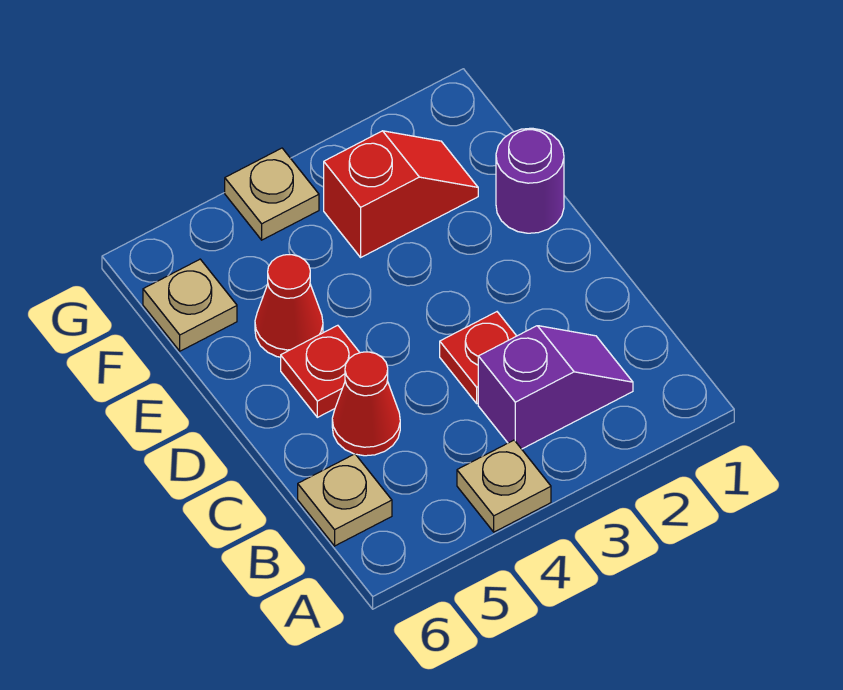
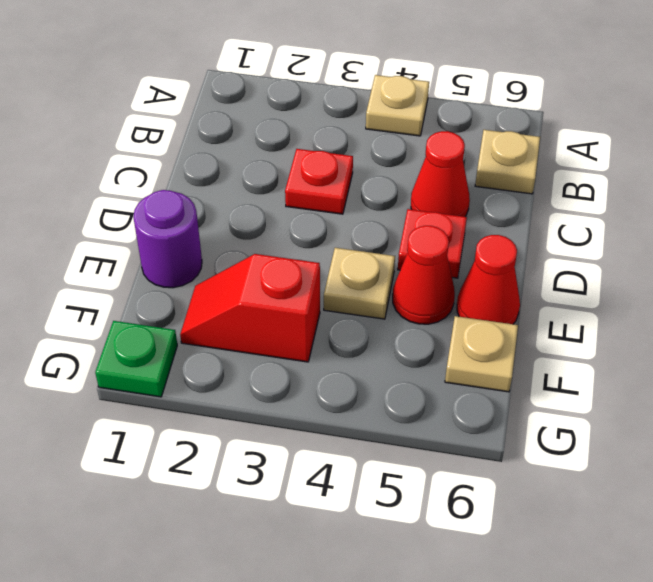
purple slope B2:B3 level 1 top 3 -> none
none -> red cone E6 level 1
none -> green plate G1 level 1
tan plate G4 level 1 -> tan plate E4 level 1

